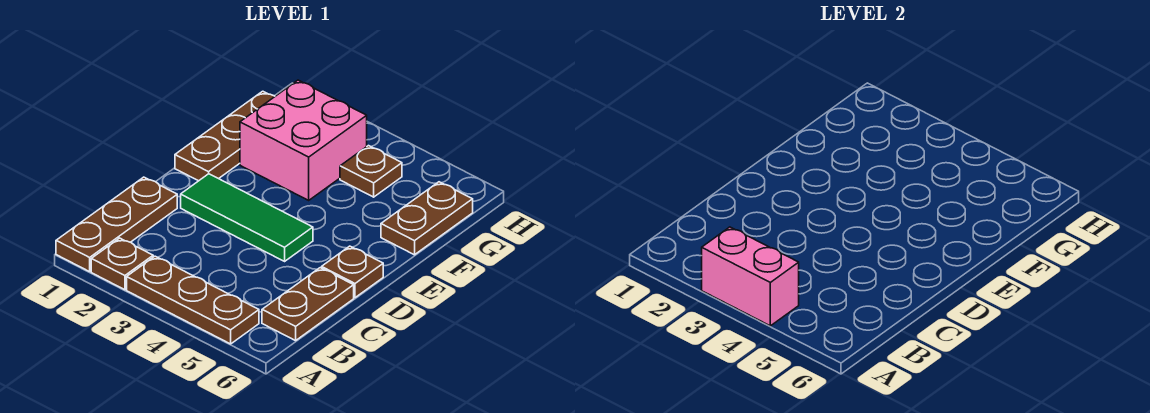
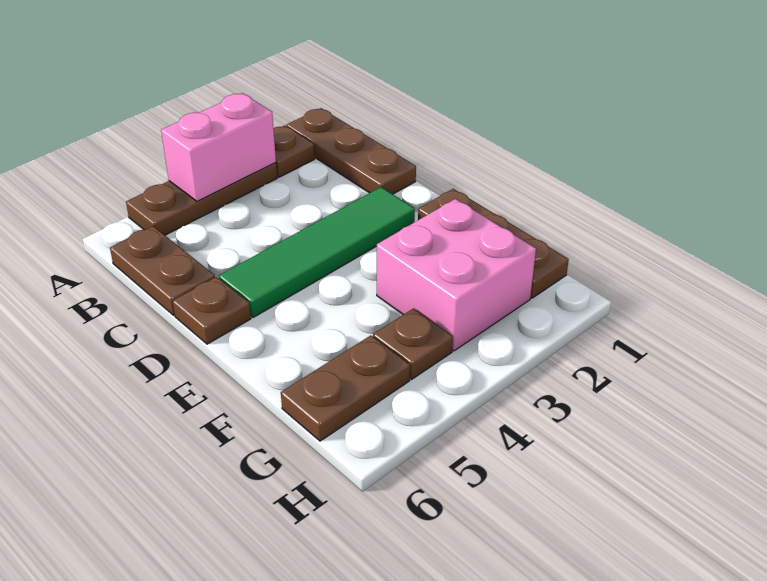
green tile D2:D4 level 1 -> green tile D2:D5 level 1
brown plate F6:G6 level 1 -> brown plate G5:G6 level 1

